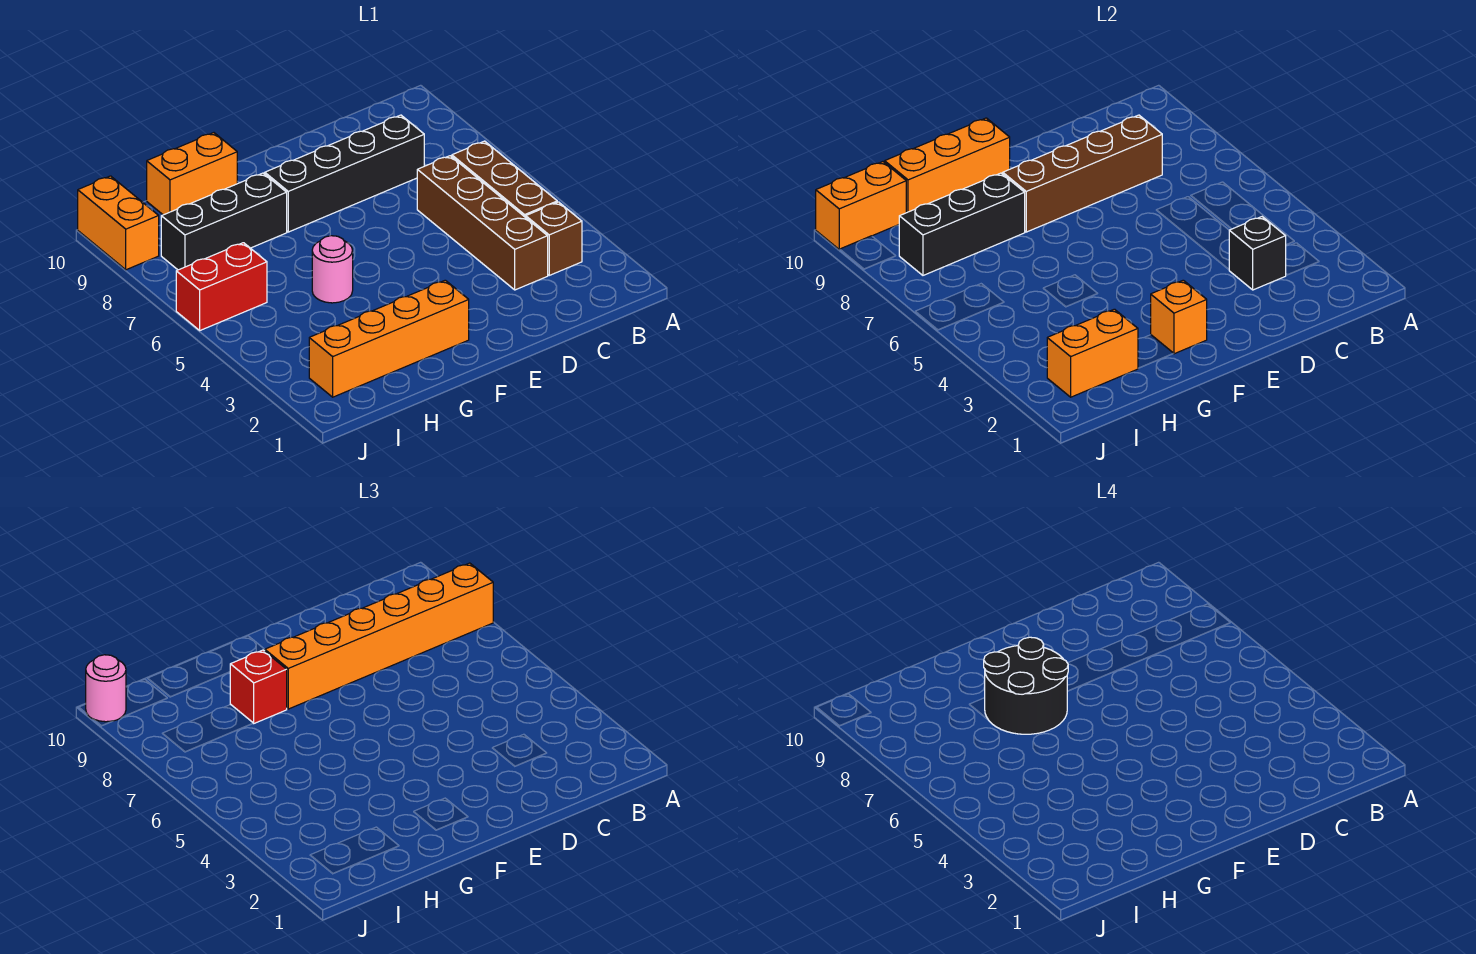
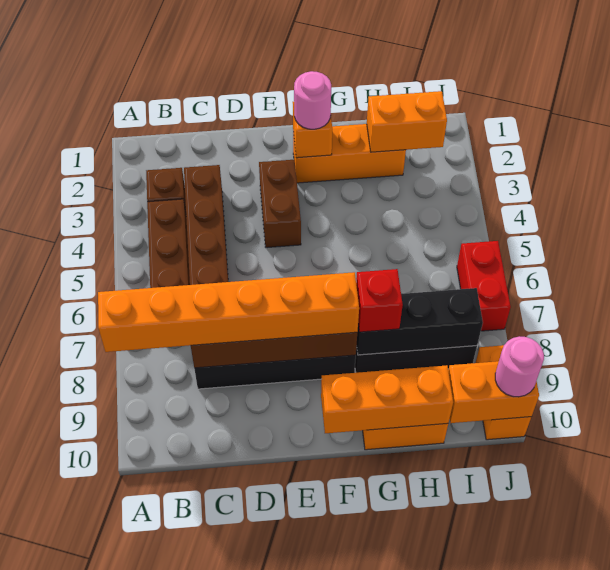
black brick C3 level 2 -> none
none -> brown brick E3:E4 level 1
orange brick F2:I2 level 1 -> orange brick F2:H2 level 1
black round brick F7:G8 level 4 -> none
pink round brick G5 level 1 -> pink round brick F2 level 3
red brick I6:J6 level 1 -> red brick J6:J7 level 1

